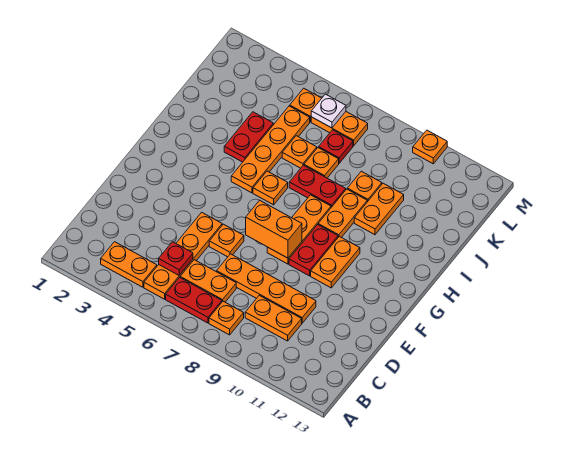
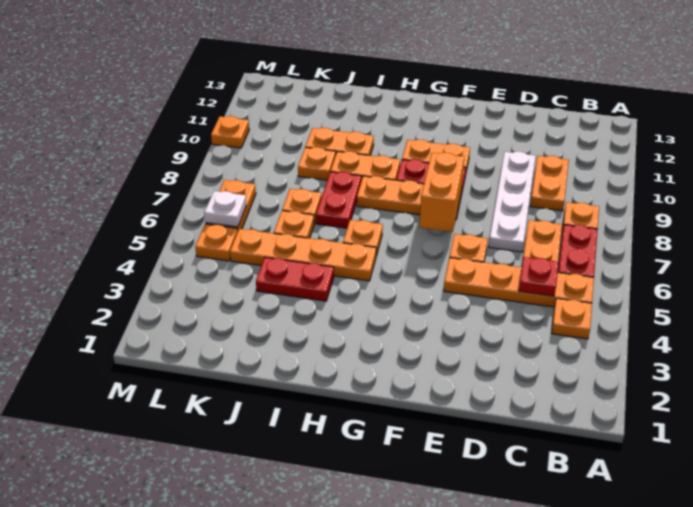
orange plate B3:B4 level 1 -> orange plate B4 level 1
orange plate D7:D10 level 1 -> white plate D7:D10 level 1
red plate K7 level 1 -> none

